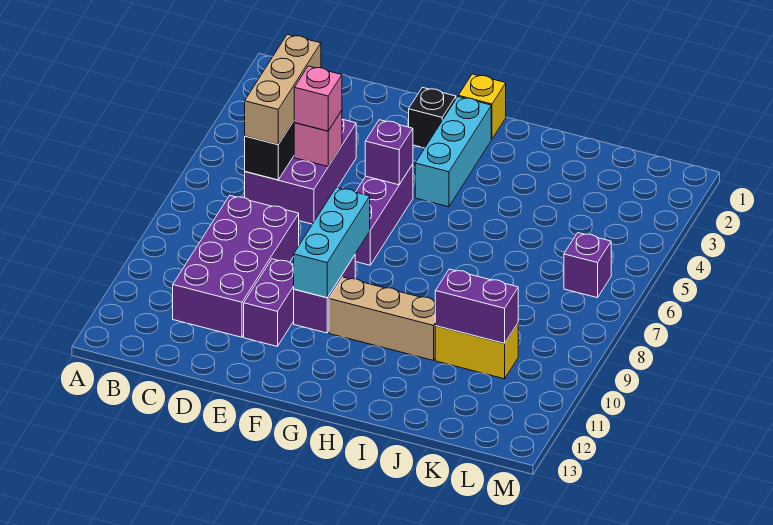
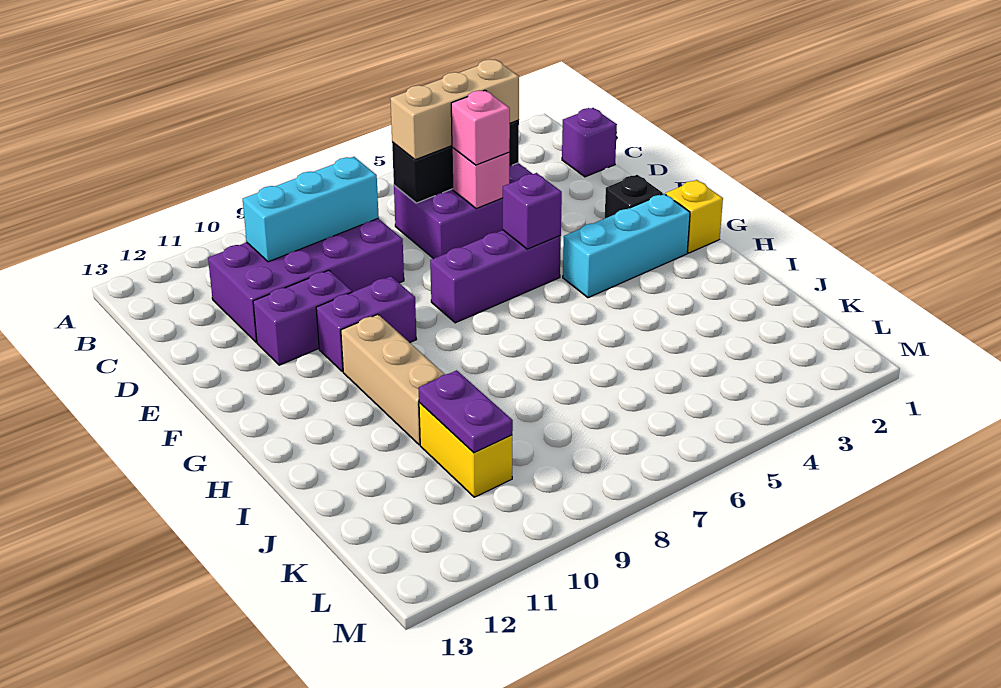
cyan brick F8:F10 level 2 -> cyan brick C8:C10 level 2
purple brick J10:K10 level 2 -> purple plate J10:K10 level 2
purple brick L6 level 1 -> purple brick C1 level 1

